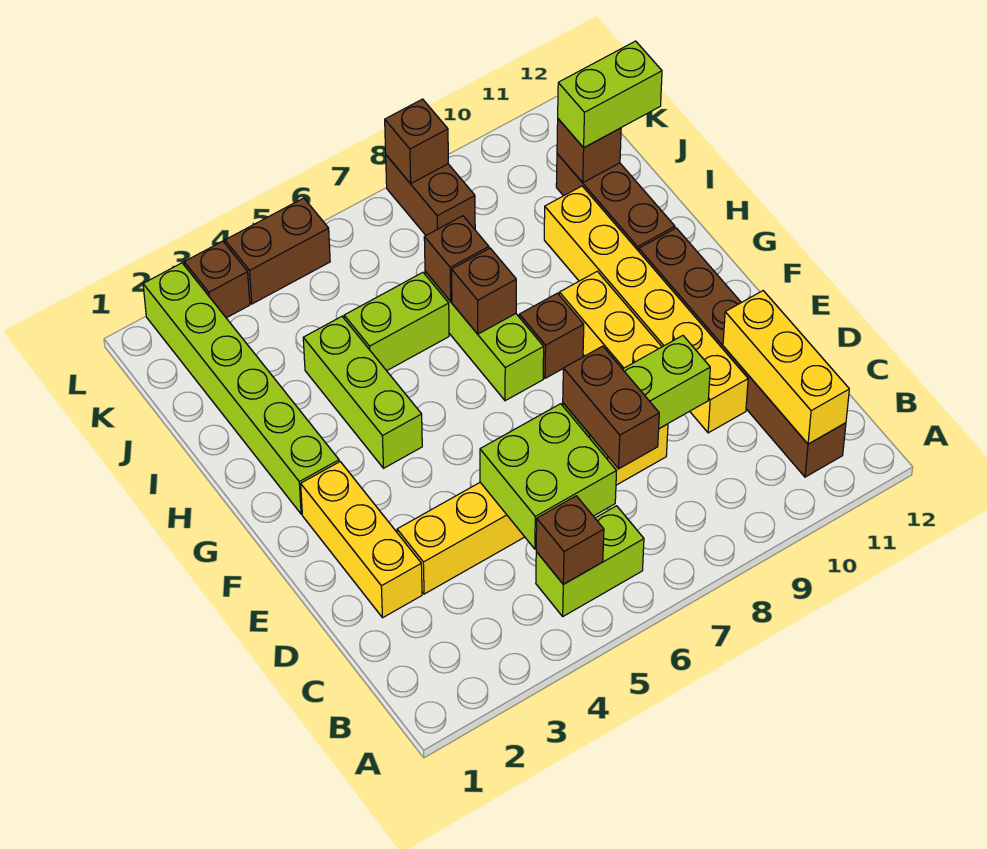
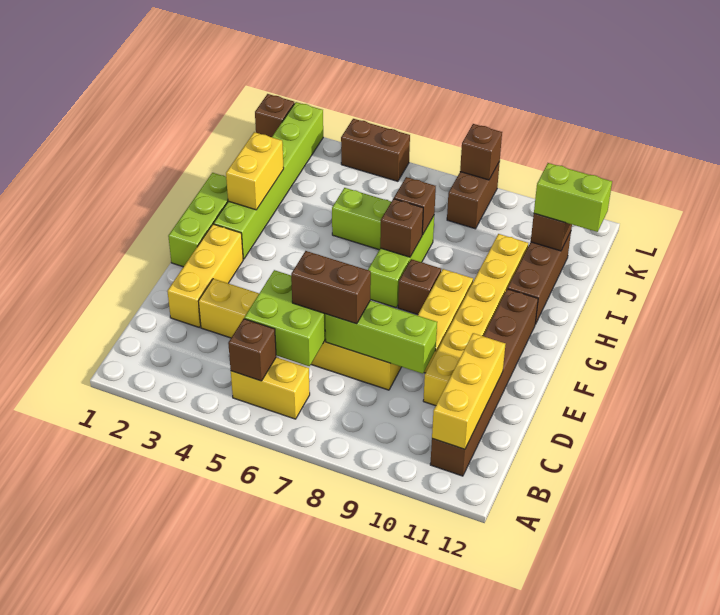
lime brick B5:B6 level 1 -> yellow brick B5:B6 level 1
brown brick C7:D7 level 3 -> brown brick D6:D7 level 3
lime brick G4:I4 level 1 -> lime brick F1:H1 level 1
none -> yellow brick H2:I2 level 2
brown brick L3 level 1 -> brown brick L1 level 1

